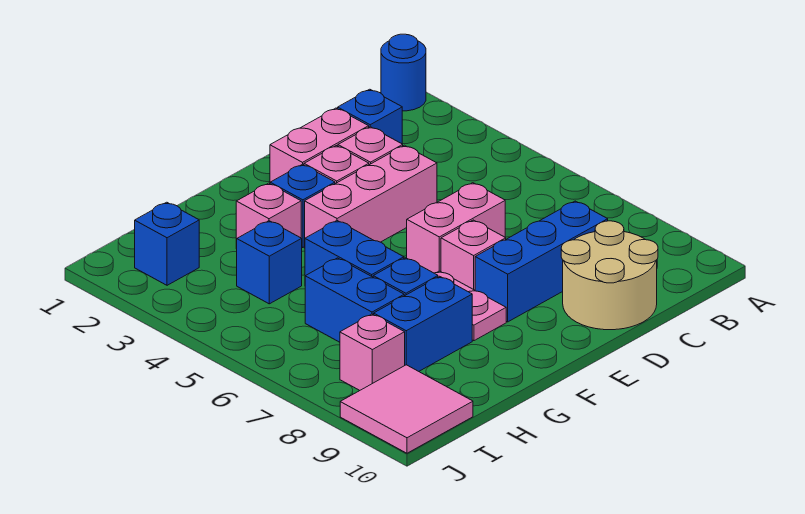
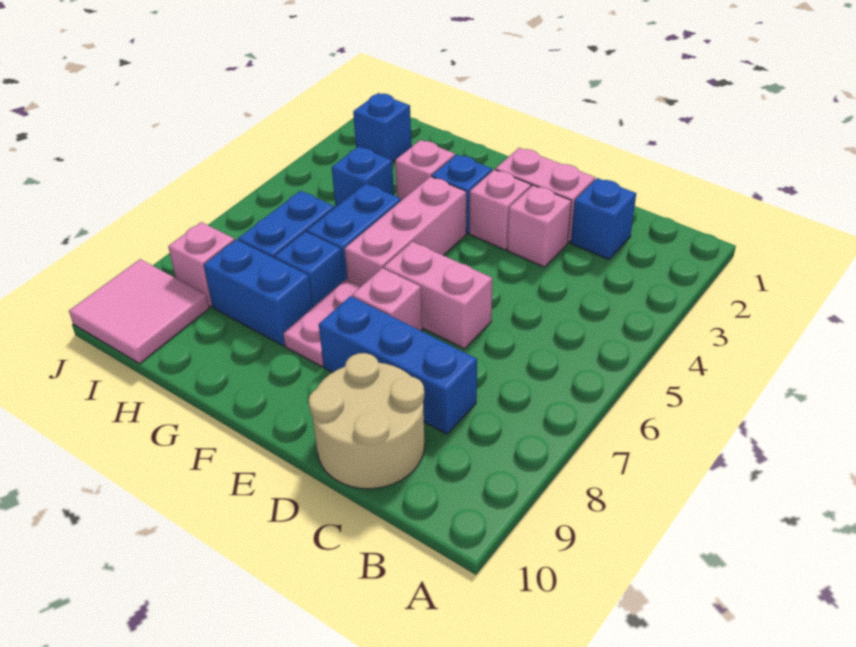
blue round brick A1 level 1 -> none
pink brick D4:F4 level 1 -> pink brick F4:F6 level 1

